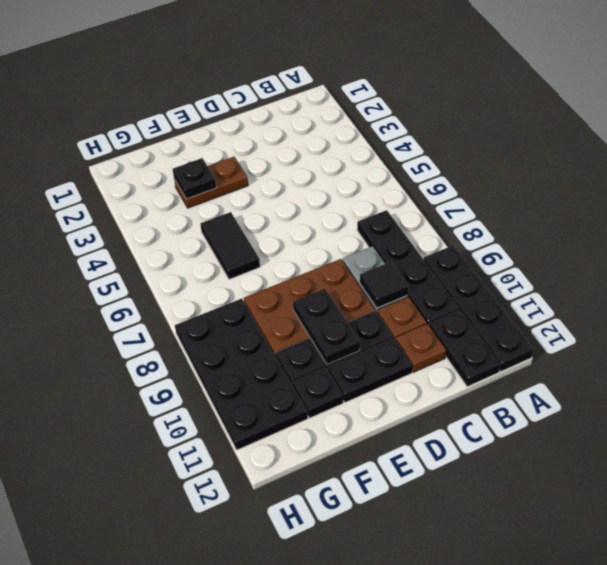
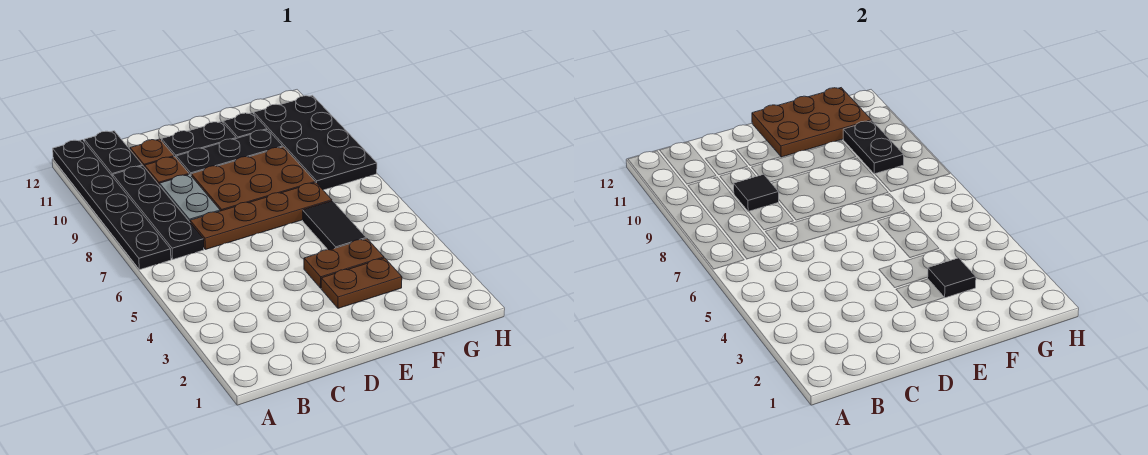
black plate A9:A12 level 1 -> black plate A7:A12 level 1
none -> brown plate C7:F7 level 1
none -> brown plate E4:F4 level 1
black plate E9:E10 level 2 -> black plate G9:G10 level 2
none -> brown plate E11:G12 level 2
black plate F3 level 2 -> black tile F3 level 2

